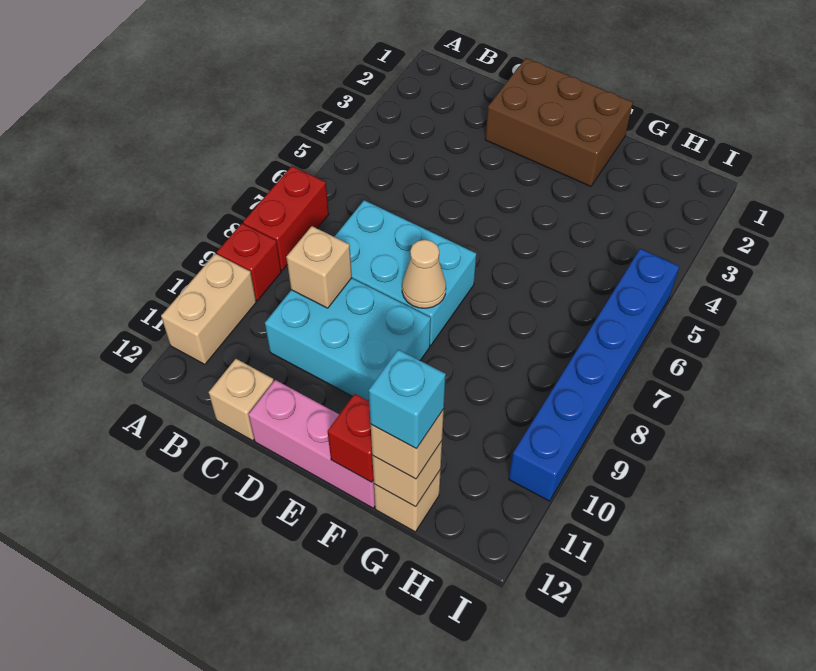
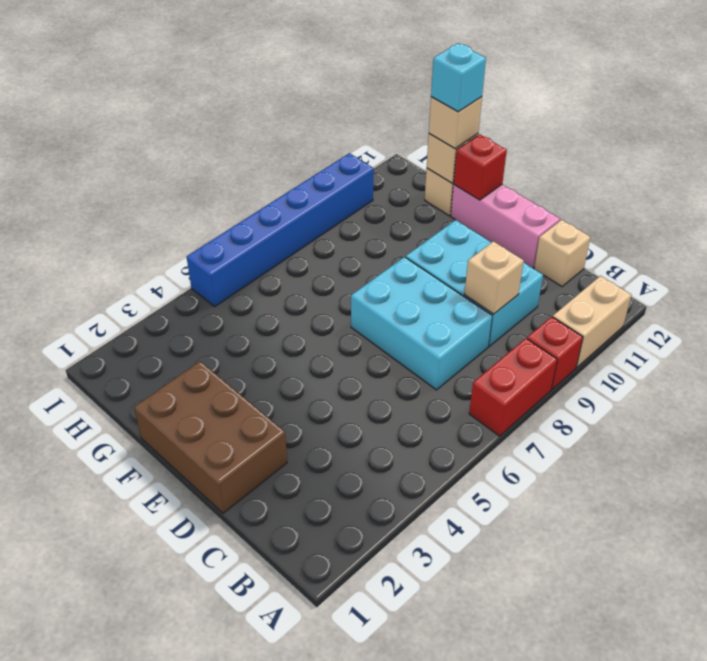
tan cone E8 level 2 -> none

